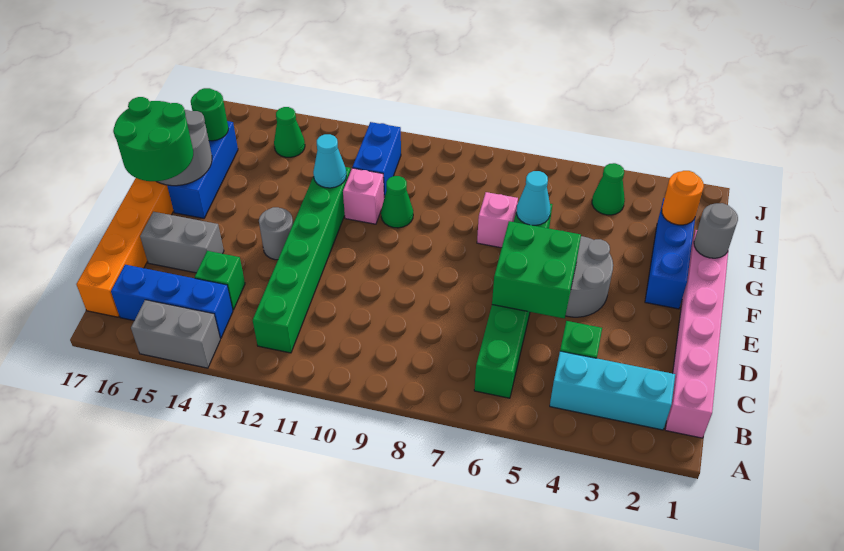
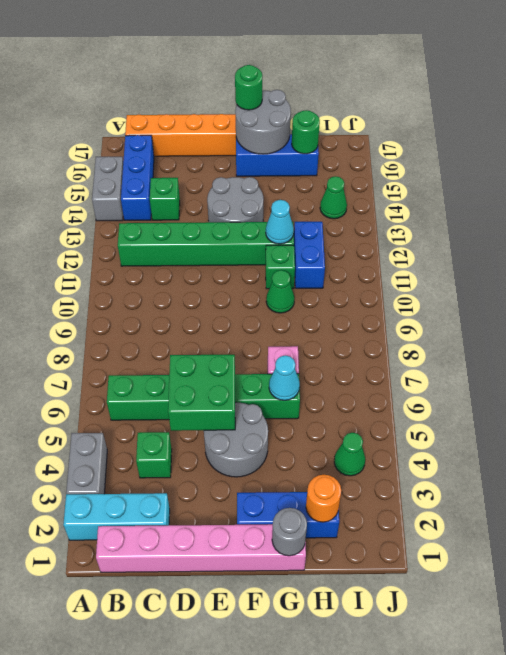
cyan brick B2:B4 level 1 -> cyan brick A2:C2 level 1
grey brick D15:D16 level 1 -> grey brick A3:A4 level 1
grey round brick E13 level 1 -> grey round brick E13:F14 level 1
green round brick E16:F17 level 3 -> green round brick F17 level 3
pink brick G11 level 1 -> green brick G11 level 1
blue brick H11:I11 level 1 -> blue brick H11:H12 level 1

